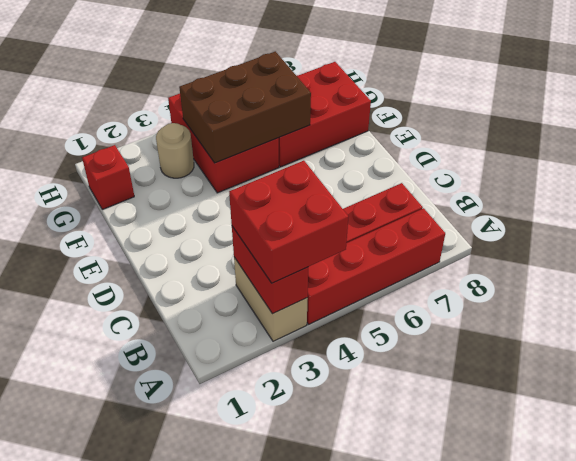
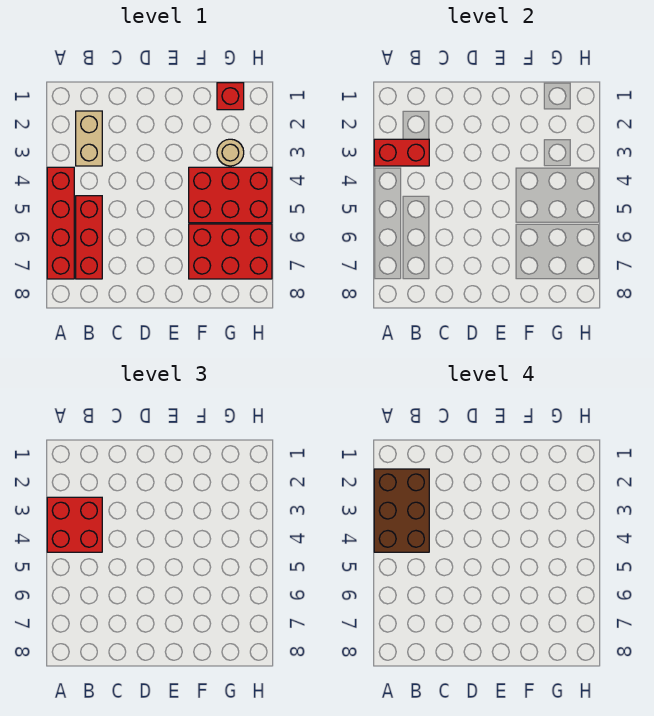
tan brick A3:B3 level 1 -> tan brick B2:B3 level 1
brown brick F4:G6 level 2 -> brown brick A2:B4 level 4
red brick F6:G8 level 1 -> red brick F6:H7 level 1

